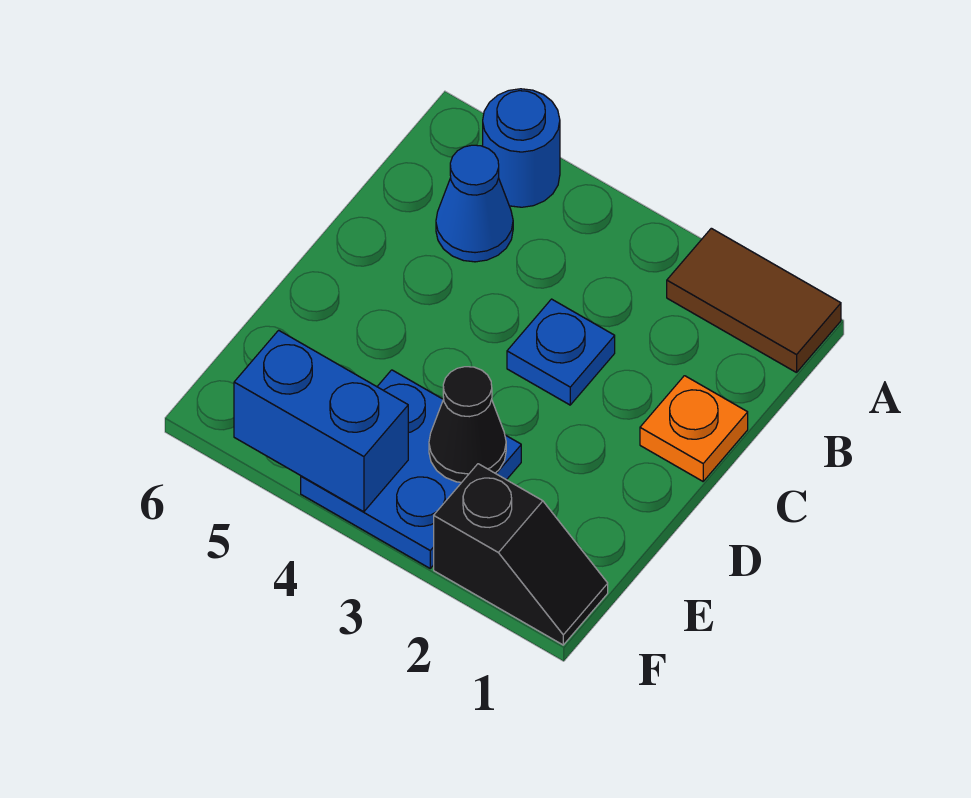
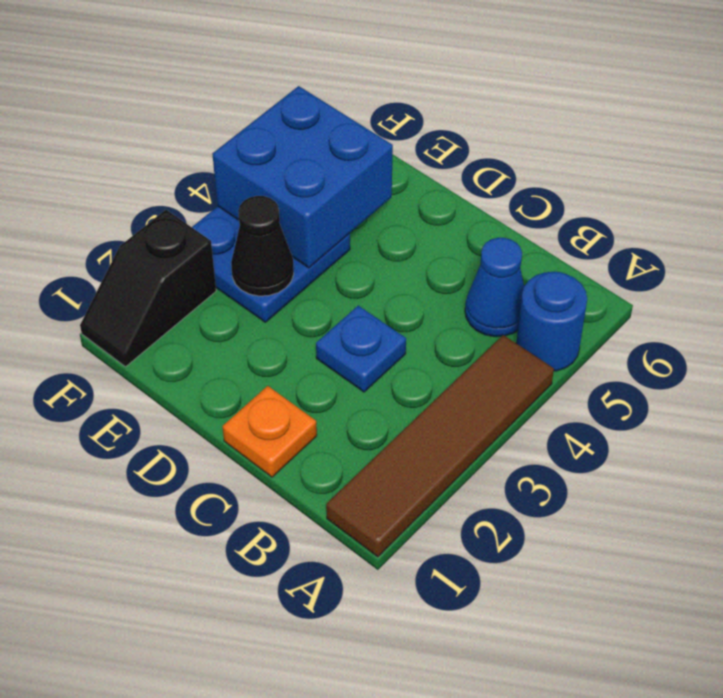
brown tile A1:A2 level 1 -> brown tile A1:A4 level 1
blue brick F4:F5 level 2 -> blue brick E4:F5 level 2

